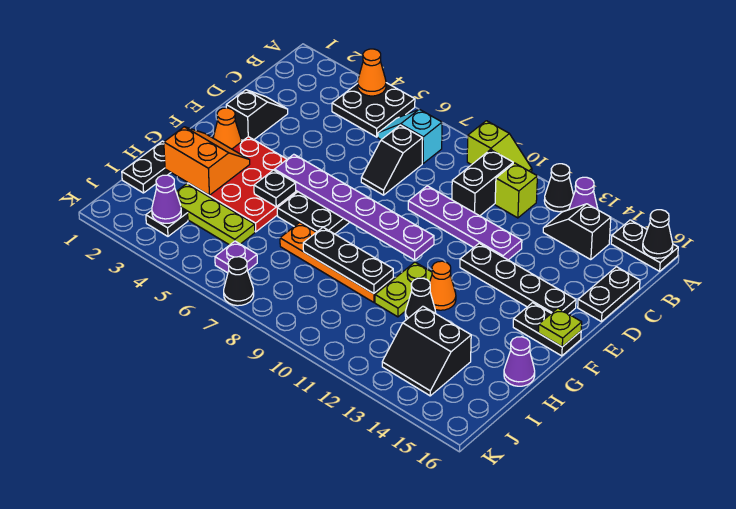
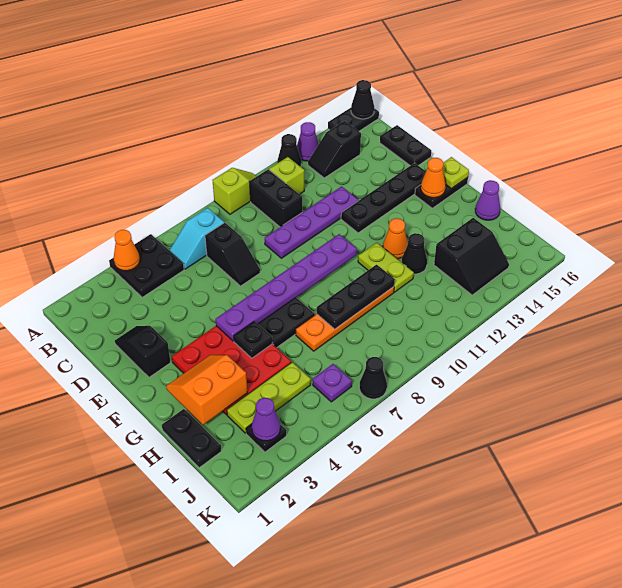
orange cone F2 level 1 -> orange cone F15 level 2

